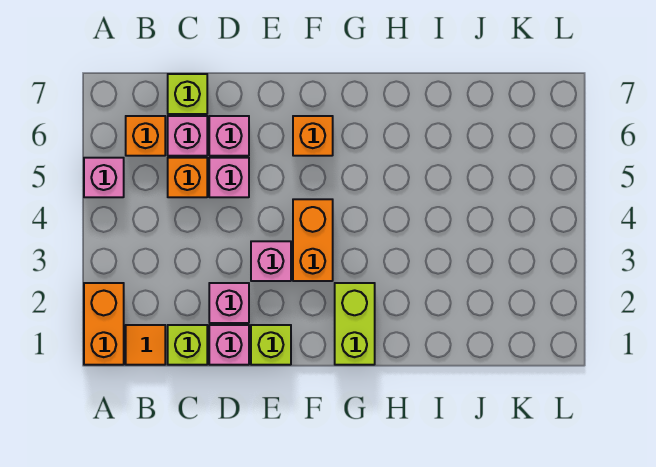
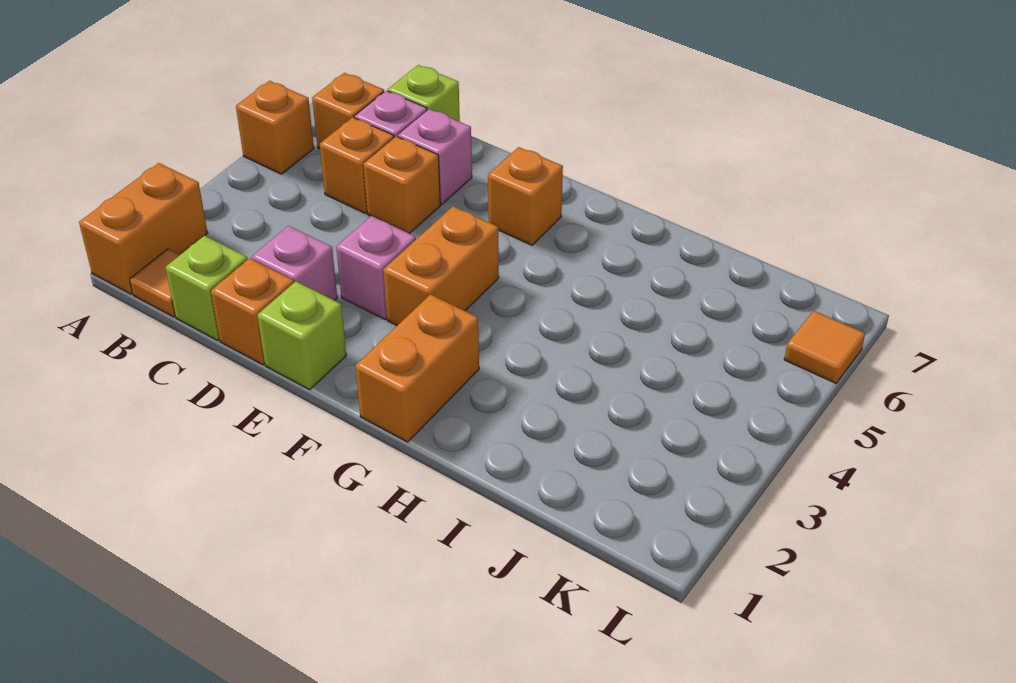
pink brick A5 level 1 -> orange brick A5 level 1
pink brick D1 level 1 -> orange brick D1 level 1
pink brick D5 level 1 -> orange brick D5 level 1
lime brick G1:G2 level 1 -> orange brick G1:G2 level 1
none -> orange tile L6 level 1

